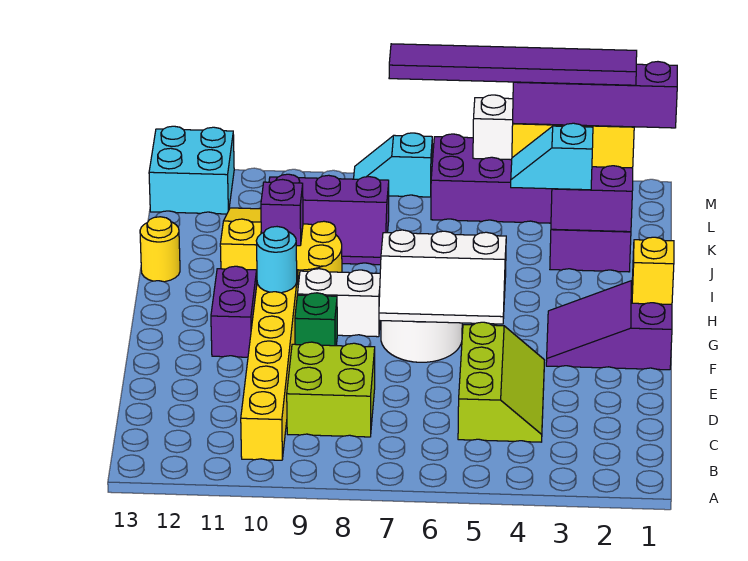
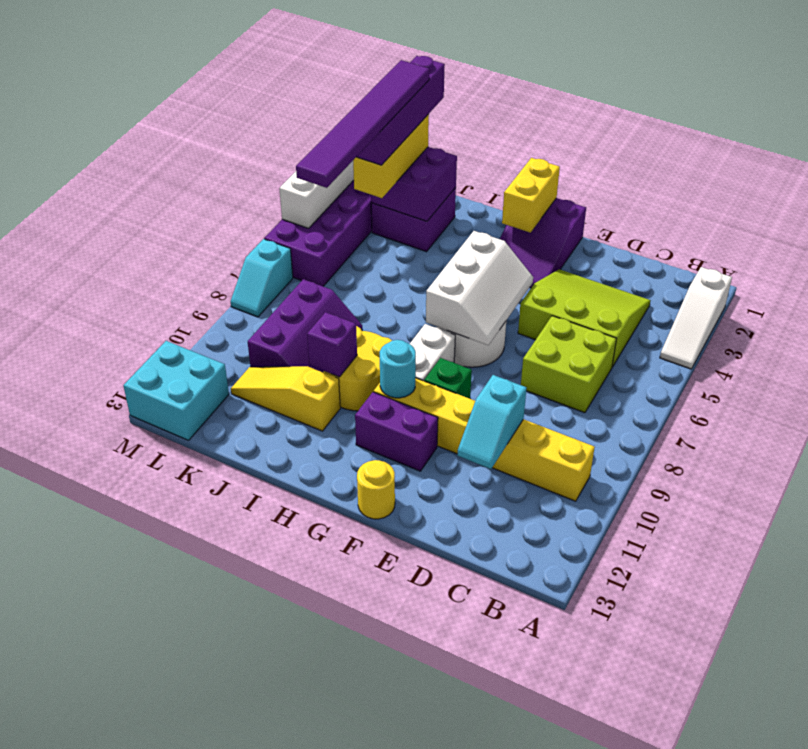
none -> white slope A2:A4 level 1 top 2
lime slope C4:E5 level 1 top 5 -> lime slope C3:E5 level 1 top 5
lime brick C8:D9 level 1 -> lime brick C6:D7 level 1
yellow brick G1 level 2 -> yellow brick G1:G2 level 2
yellow round brick I13 level 1 -> yellow round brick F13 level 1
cyan slope J3:J4 level 3 top 3 -> cyan slope D10:D11 level 2 top 10

